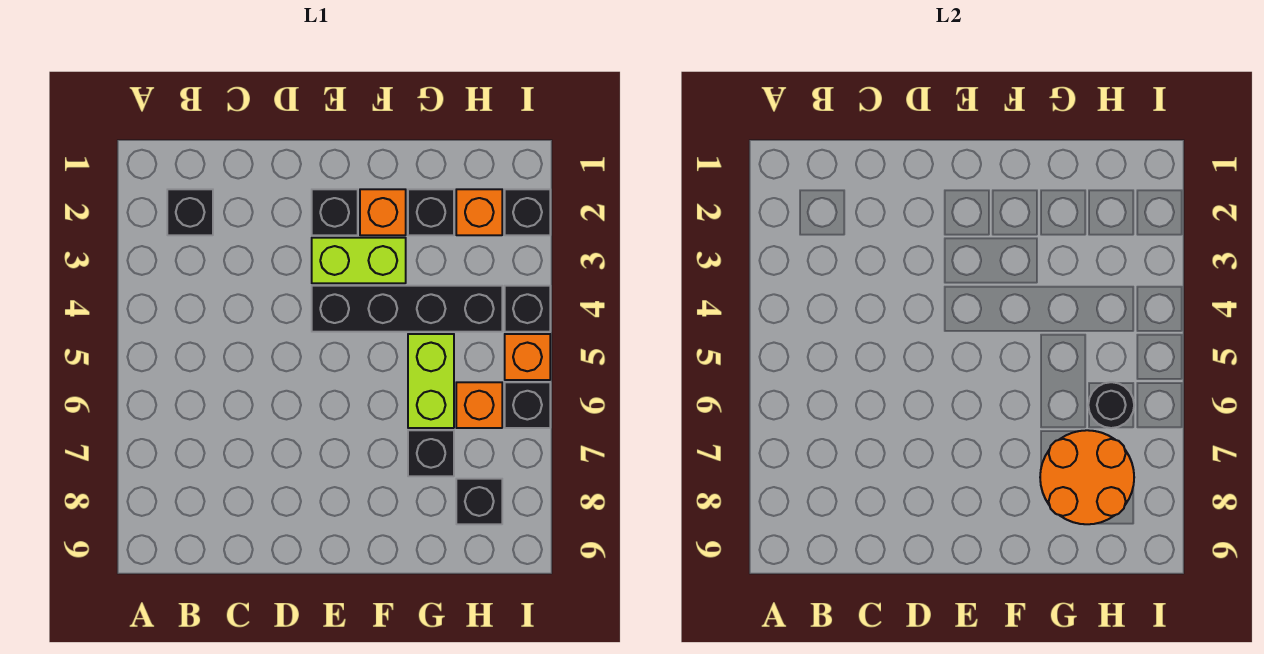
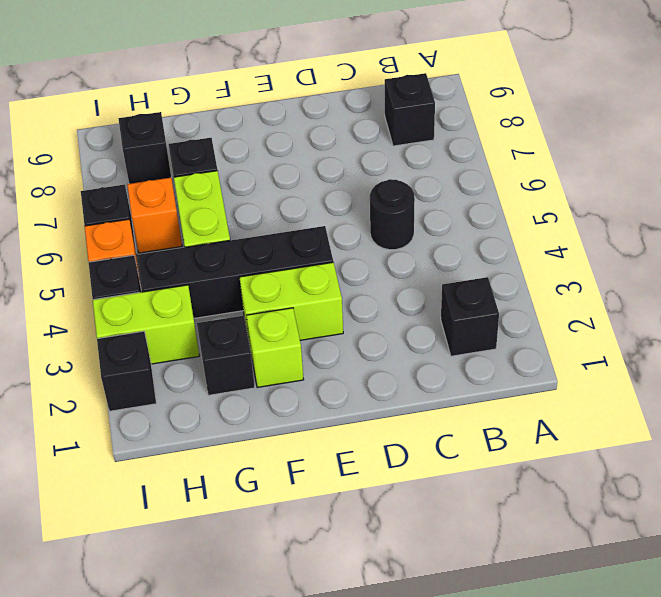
black brick E2 level 1 -> black brick B8 level 1
orange brick F2 level 1 -> lime brick F2 level 1
orange round brick G7:H8 level 2 -> none
orange brick H2 level 1 -> none
none -> lime brick H3:I3 level 1
black round brick H6 level 2 -> black round brick C5 level 1

